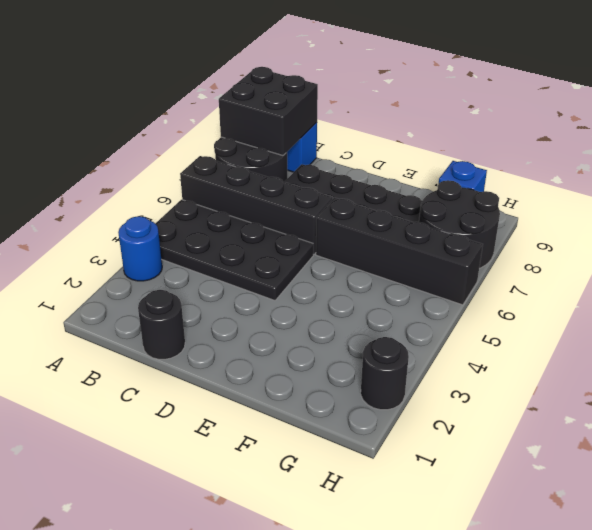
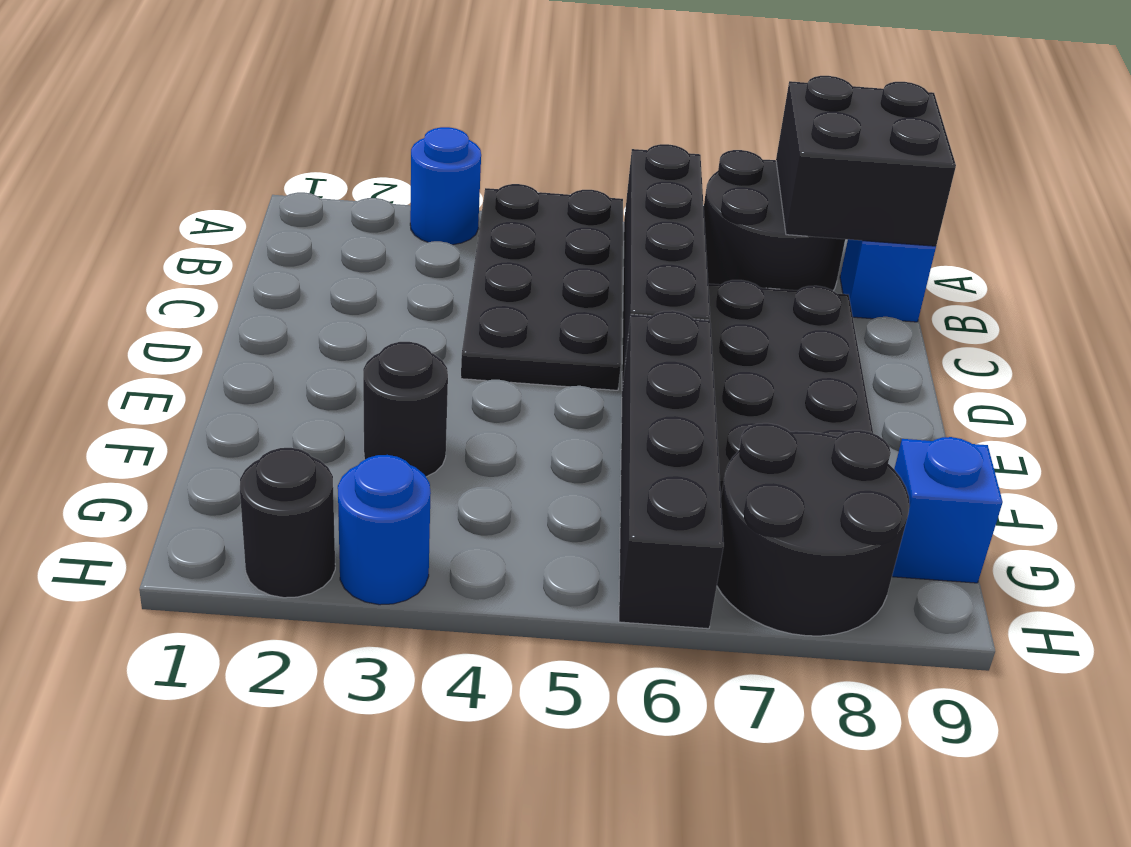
black round brick C1 level 1 -> black round brick F3 level 1
none -> blue round brick H3 level 1

